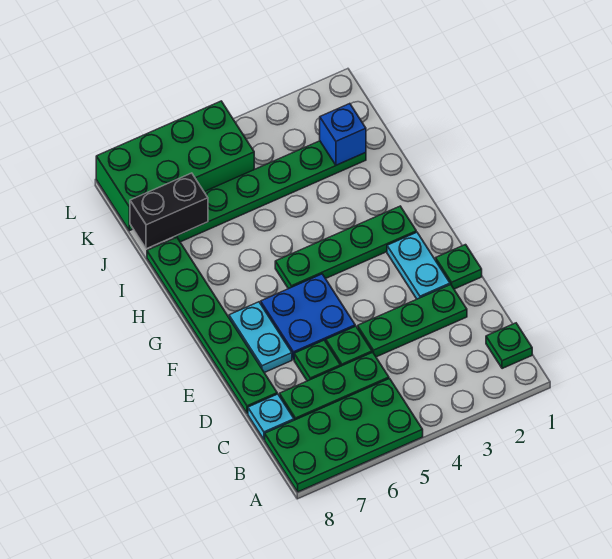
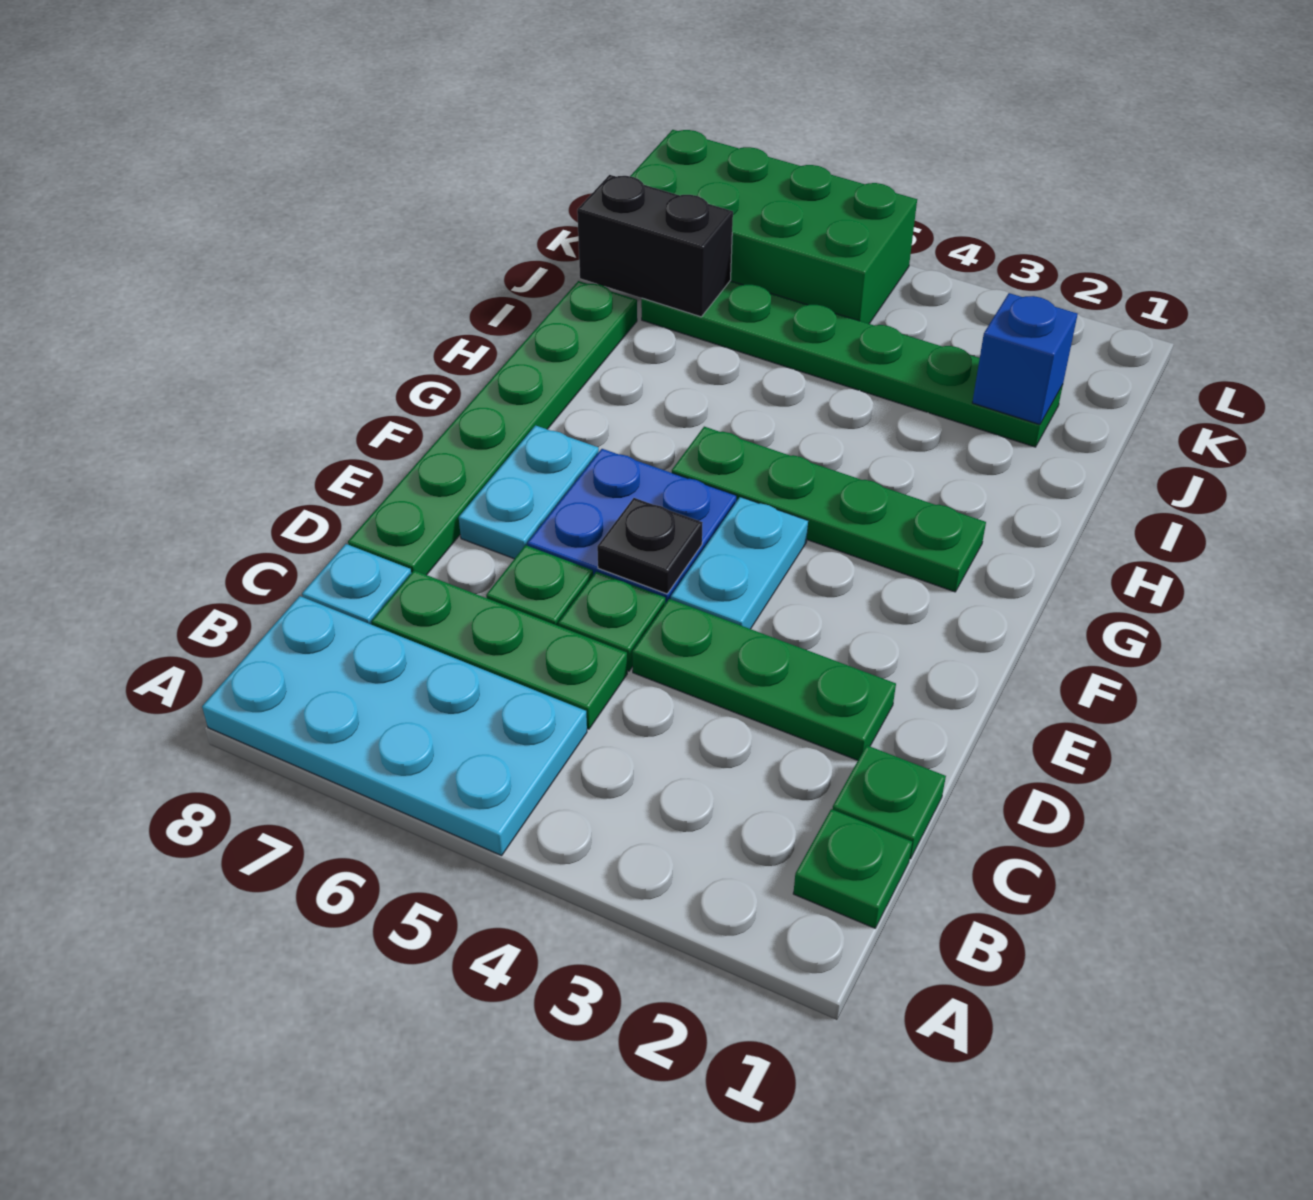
green plate A5:B8 level 1 -> cyan plate A5:B8 level 1
green plate E1 level 1 -> green plate C1 level 1
cyan plate E2:F2 level 1 -> cyan plate E4:F4 level 1
none -> black plate E5 level 2

